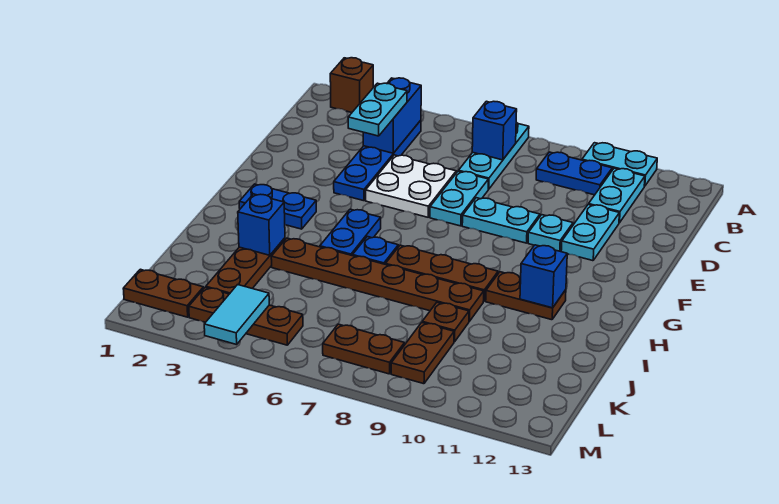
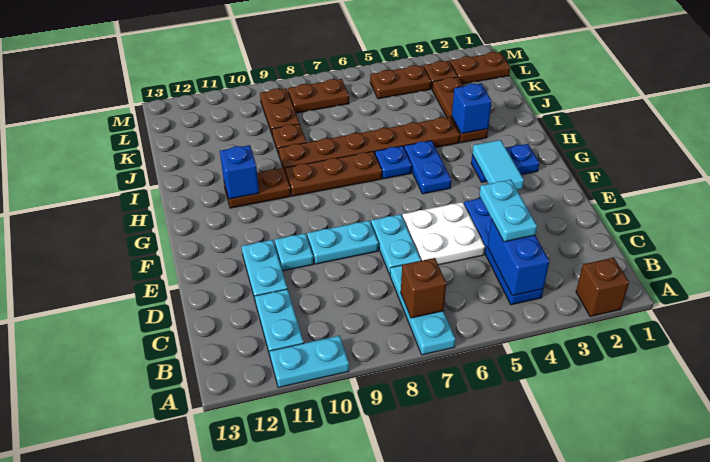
blue brick B7 level 2 -> brown brick B7 level 2
blue plate B9:B10 level 1 -> none
cyan tile L4:M4 level 2 -> cyan tile F3:G3 level 2

